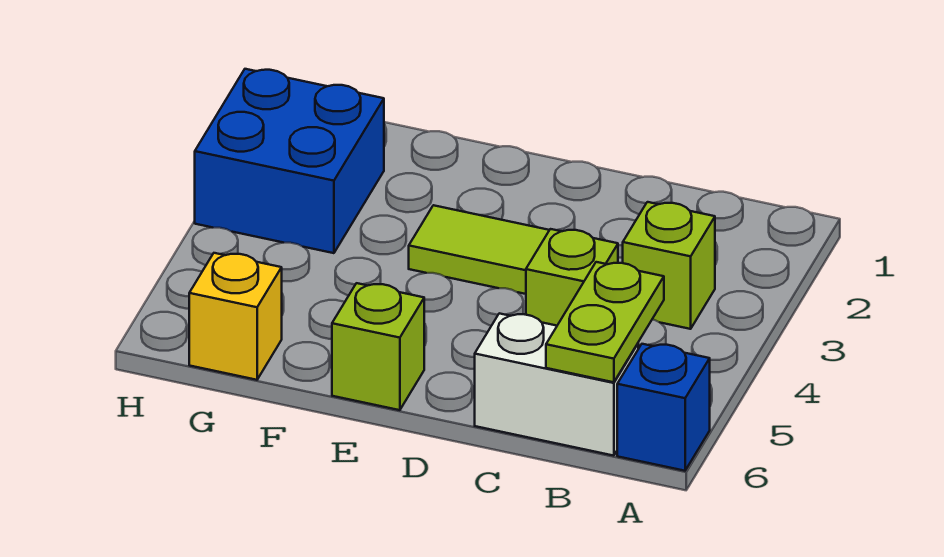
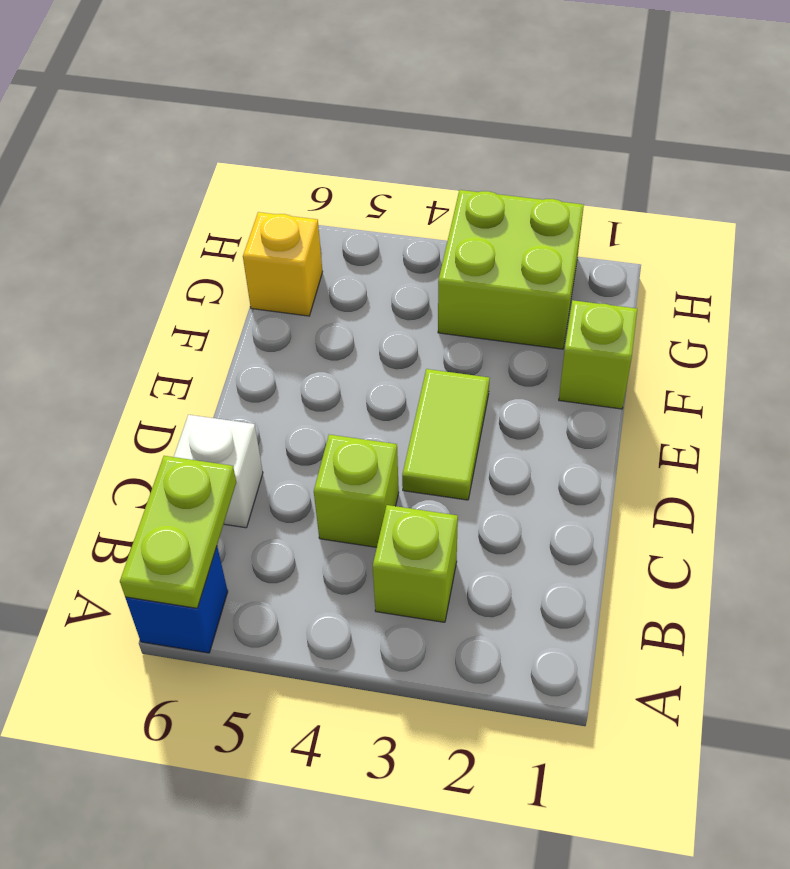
lime plate B5:B6 level 2 -> lime plate A6:B6 level 2
white brick B6:C6 level 1 -> white brick C6 level 1
lime brick E6 level 1 -> lime brick F1 level 1
blue brick G2:H3 level 1 -> lime brick G2:H3 level 1

